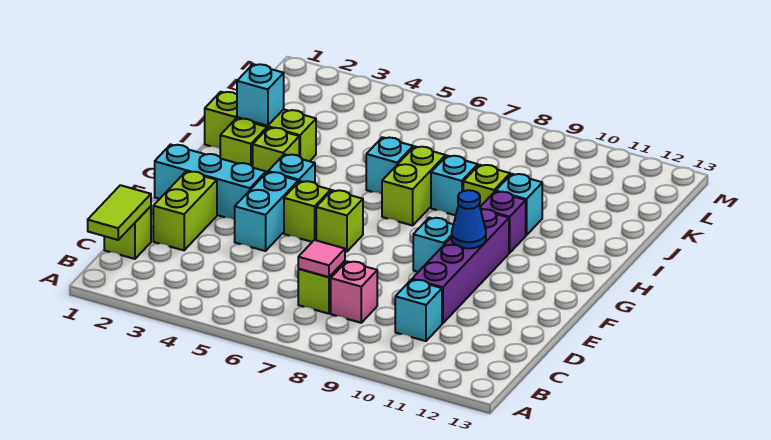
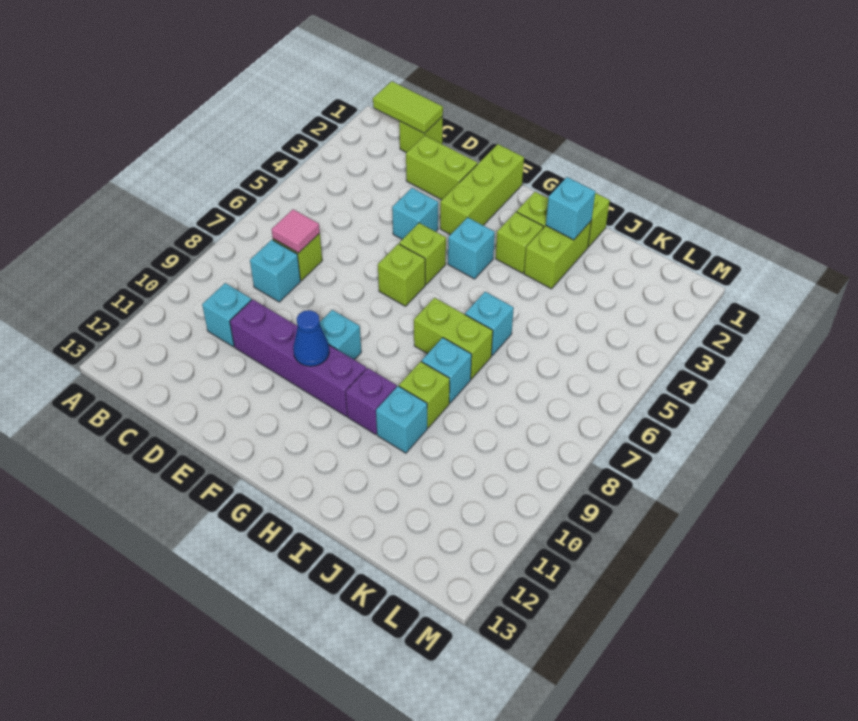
pink brick C8 level 1 -> cyan brick C8 level 1
cyan brick E4:F4 level 1 -> cyan brick E4 level 1
cyan brick F1:F3 level 1 -> lime brick F1:F3 level 1

